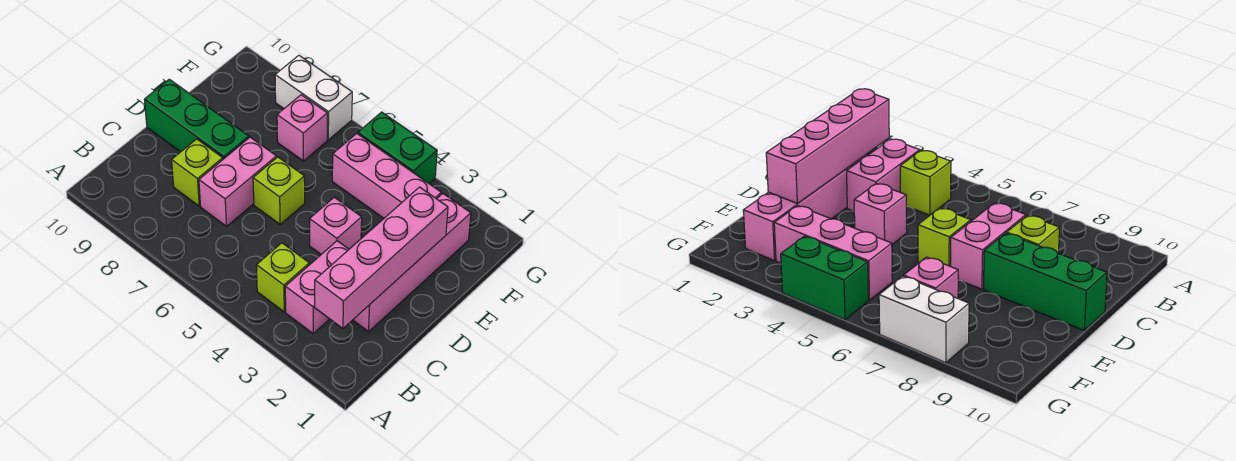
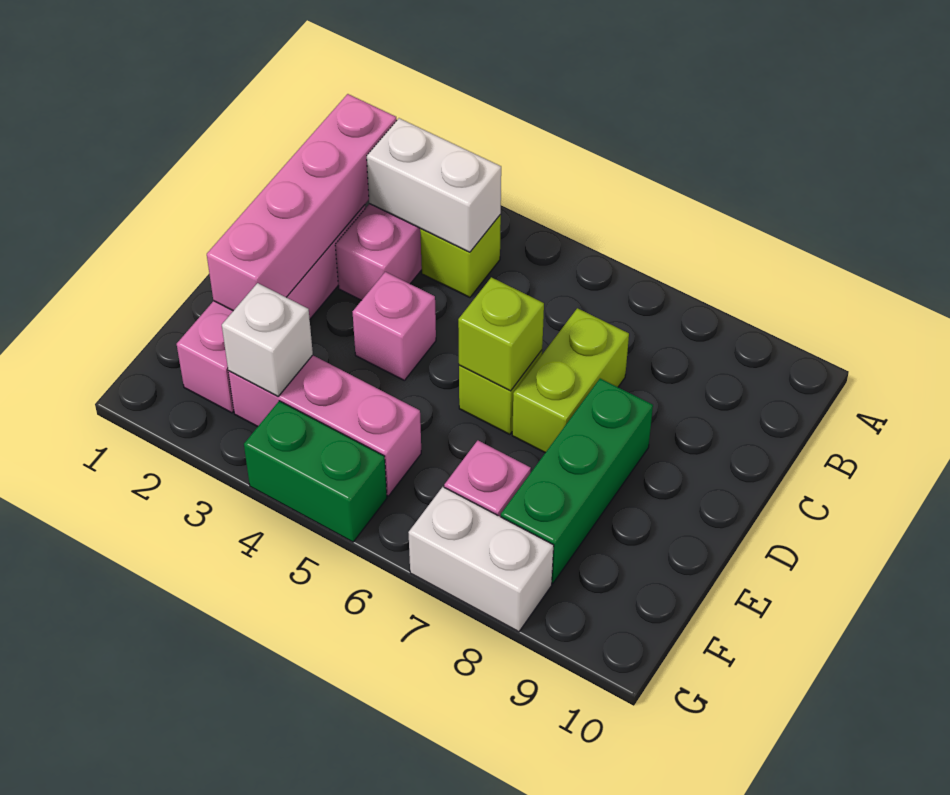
none -> white brick B3:B4 level 2
pink brick C7:D7 level 1 -> lime brick C7:D7 level 1
lime brick C8 level 1 -> lime brick D6 level 2
green brick D8:D10 level 1 -> green brick D8:F8 level 1
none -> white brick F3 level 2

